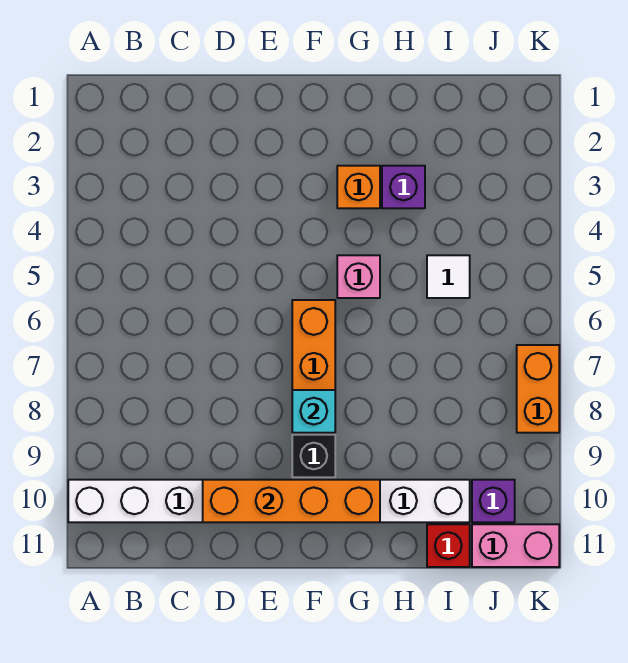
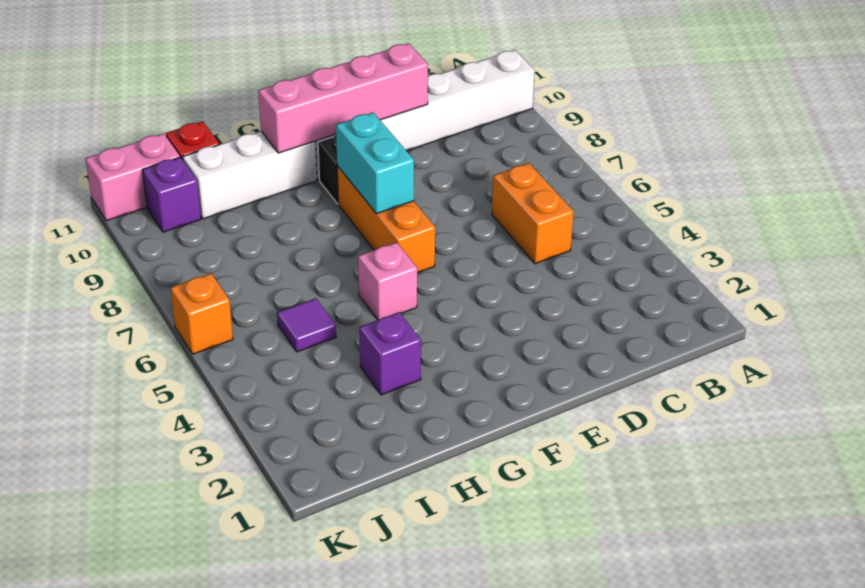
orange brick D10:G10 level 2 -> pink brick D10:G10 level 2
cyan brick F8 level 2 -> cyan brick F7:F8 level 2
orange brick G3 level 1 -> orange brick K6 level 1
white tile I5 level 1 -> purple tile I5 level 1
orange brick K7:K8 level 1 -> orange brick C5:C6 level 1

